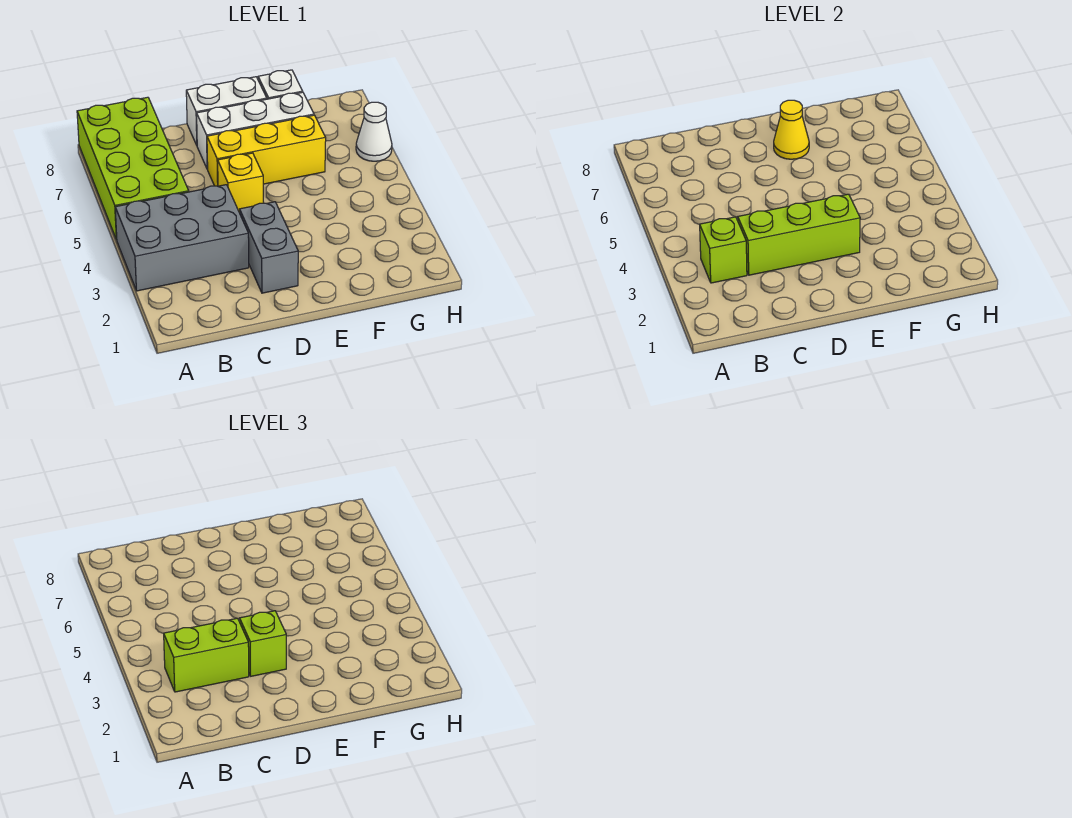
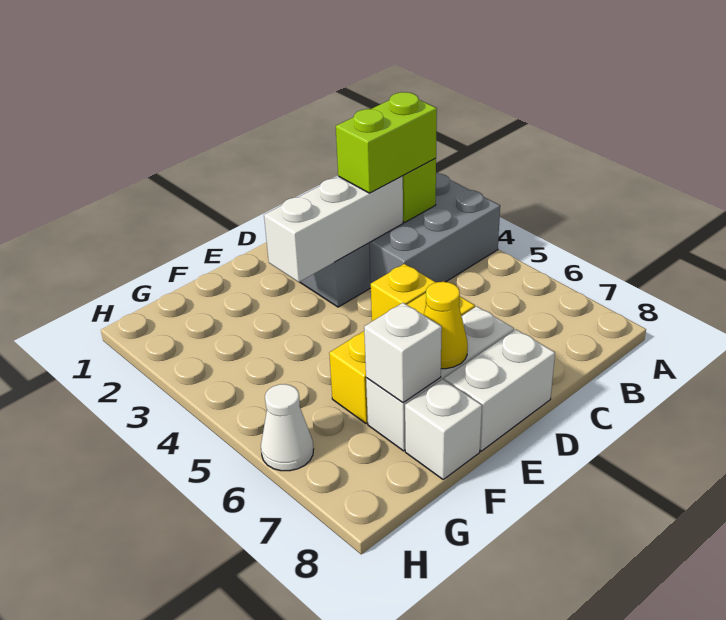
lime brick A5:B8 level 1 -> none
lime brick C3:E3 level 2 -> white brick C3:E3 level 2
lime brick D3 level 3 -> none
none -> white brick F7 level 2

